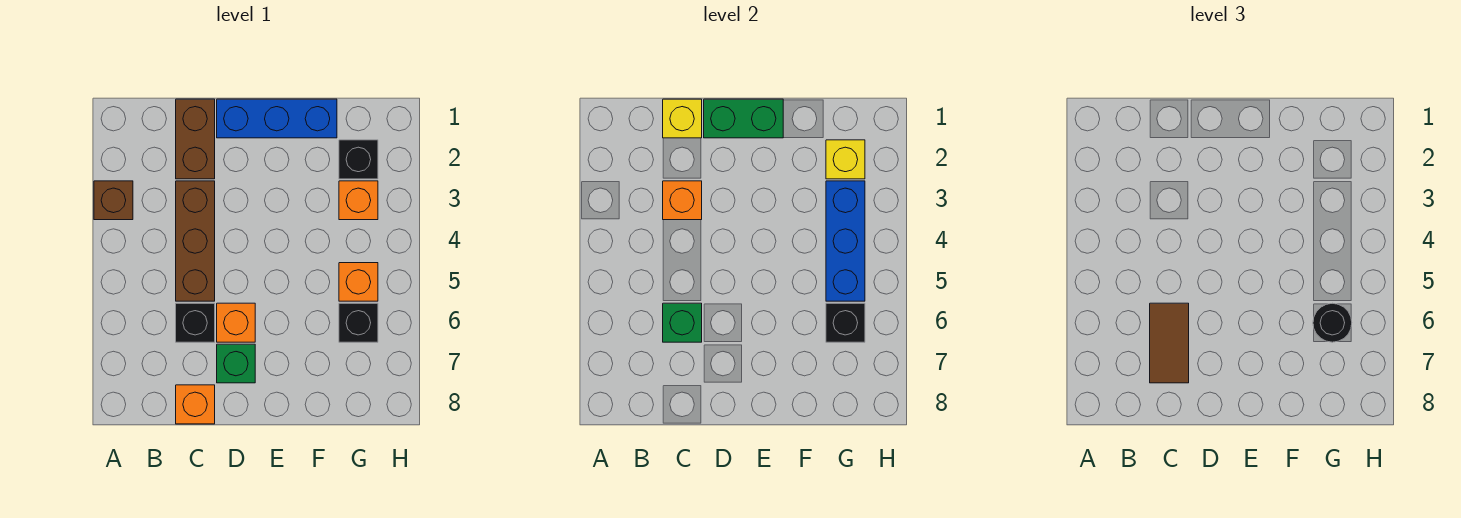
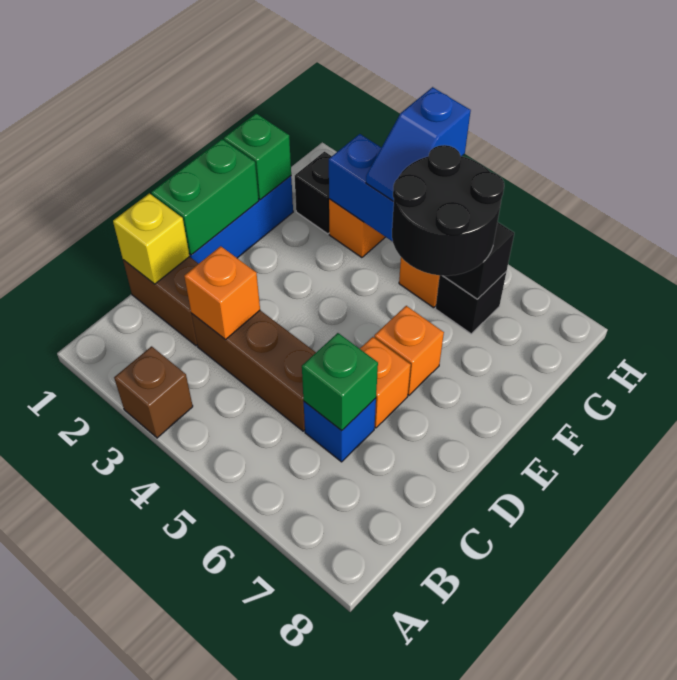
black brick C6 level 1 -> blue brick C6 level 1
brown tile C6:C7 level 3 -> none
orange brick C8 level 1 -> orange brick E6 level 1
green brick D7 level 1 -> green brick F1 level 2
yellow brick G2 level 2 -> none
none -> blue slope G4:H4 level 3 top H
black round brick G6 level 3 -> black round brick F5:G6 level 3

